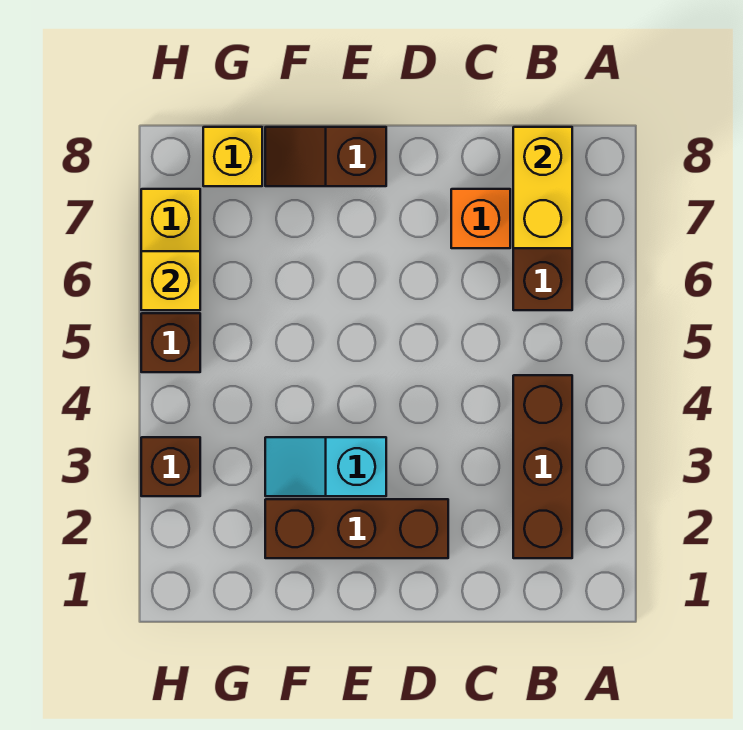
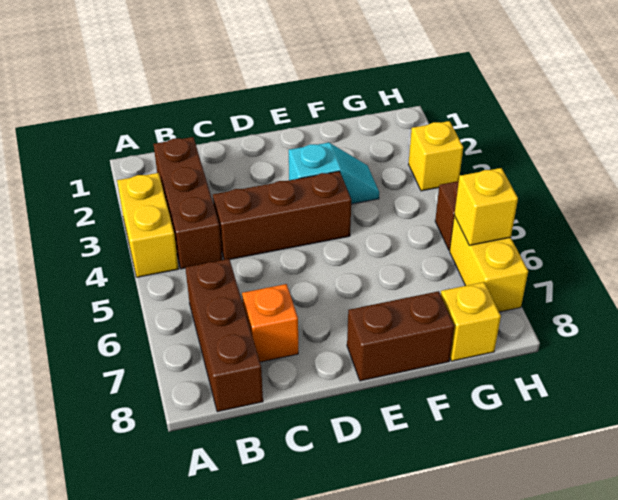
yellow brick B7:B8 level 2 -> yellow brick A3:A4 level 1
brown brick D2:F2 level 1 -> brown brick C4:E4 level 1
brown slope E8:F8 level 1 top E -> brown brick E8:F8 level 1
brown brick H3 level 1 -> yellow brick H3 level 1

